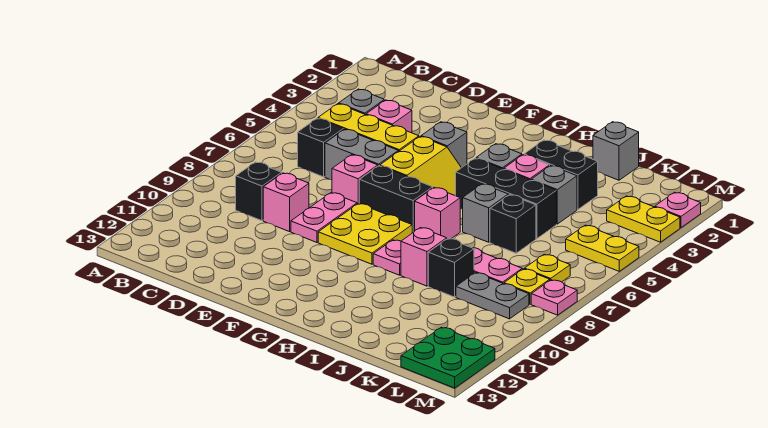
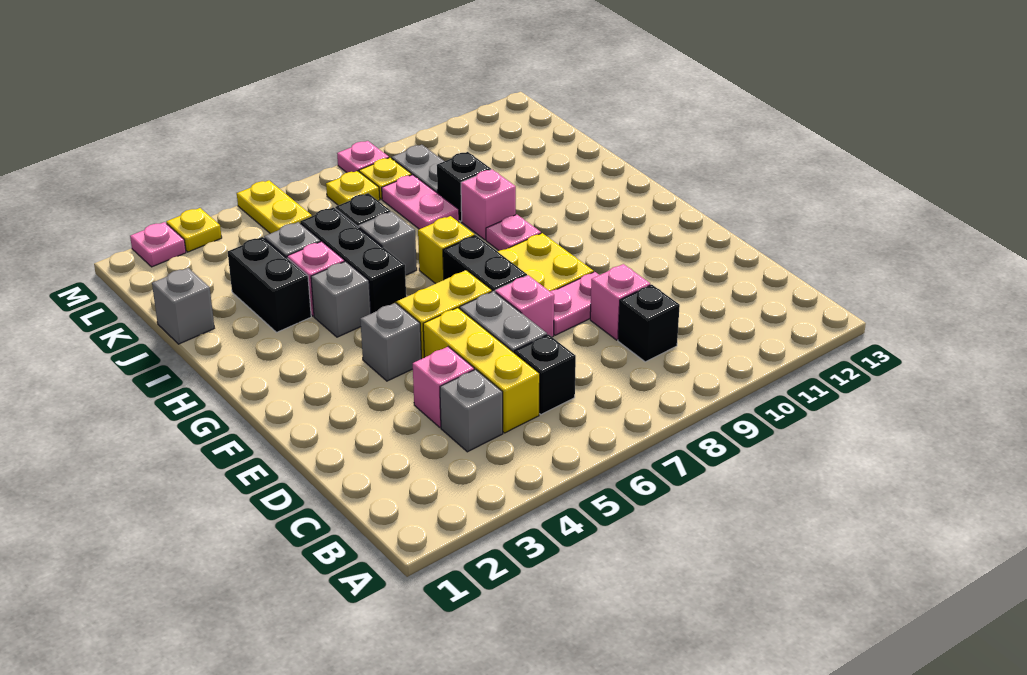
pink brick H7 level 1 -> yellow brick H7 level 1
yellow plate L3:M3 level 1 -> yellow plate M3 level 1
green plate L12:M13 level 1 -> none

